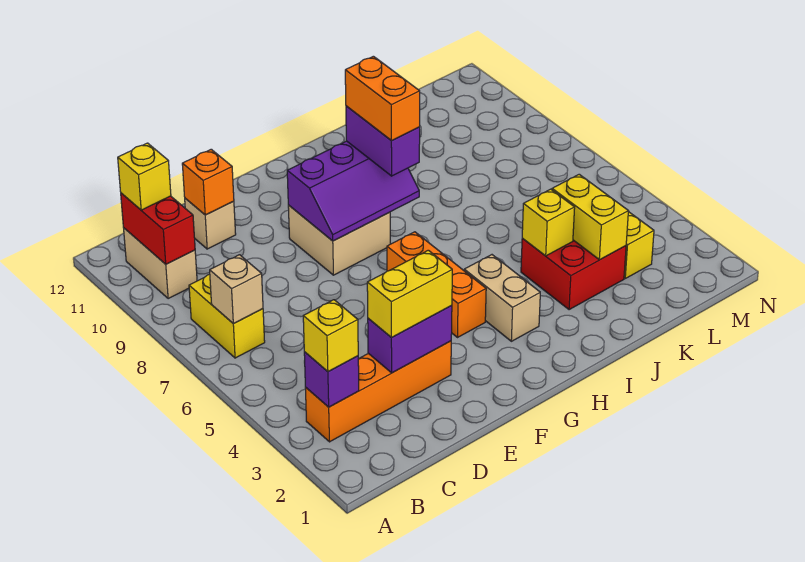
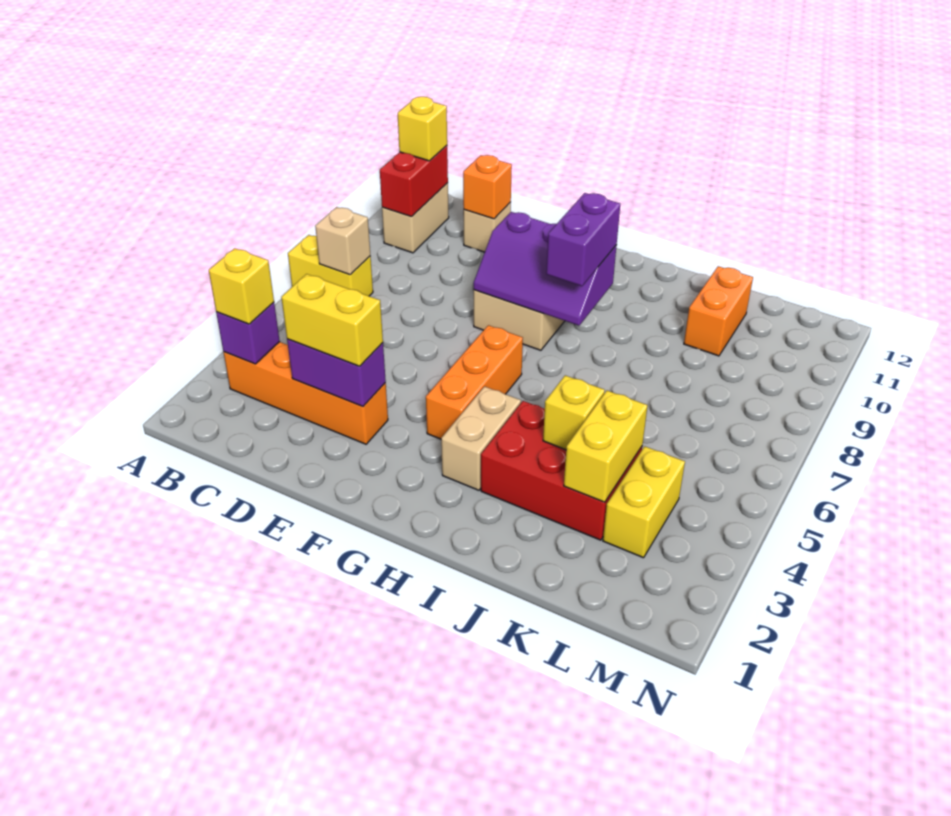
yellow brick B7:B8 level 1 -> yellow brick A7:B7 level 1
orange brick H8:H9 level 4 -> orange brick K10:K11 level 1
red brick J3:K4 level 1 -> red brick I3:K4 level 1

